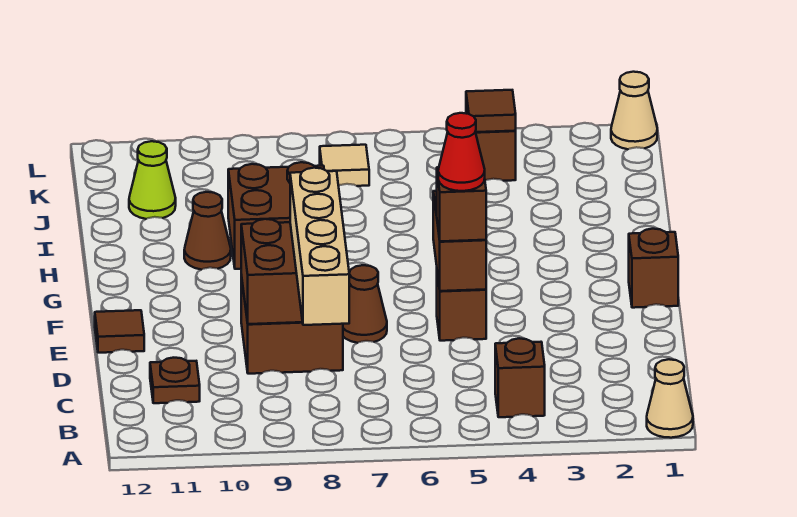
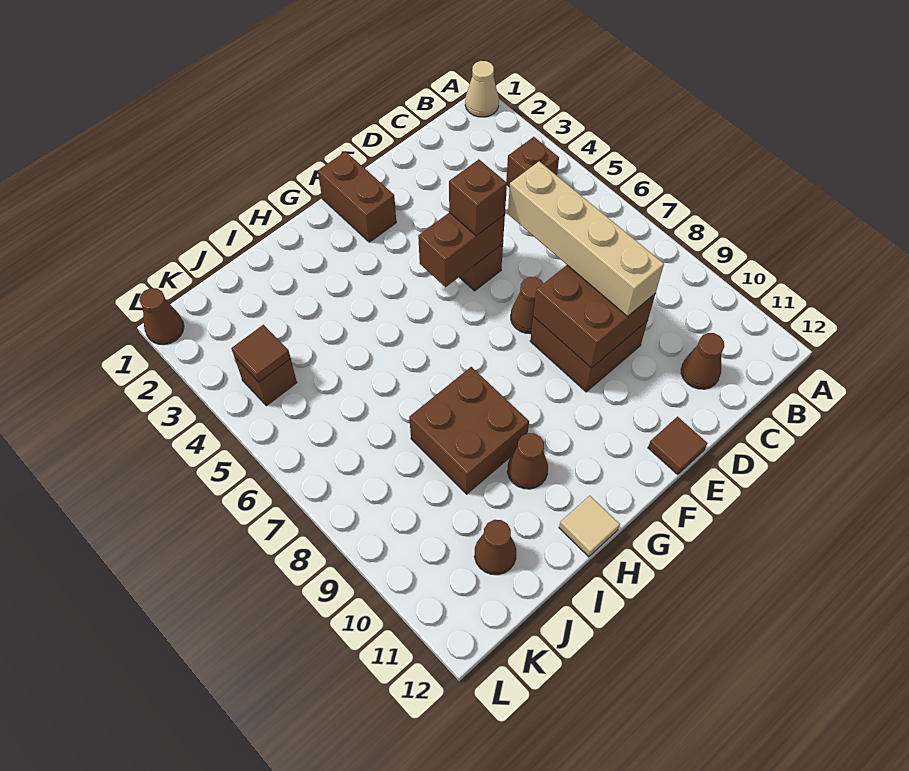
tan brick B8:E8 level 3 -> tan brick D6:D9 level 3
brown plate C11 level 1 -> brown cone C11 level 1
red cone E5 level 4 -> none
brown brick F1 level 1 -> brown brick F1:F2 level 1
lime cone J11 level 1 -> brown cone J11 level 1
tan tile K7 level 1 -> tan tile H12 level 1
tan cone L1 level 1 -> brown cone L1 level 1

